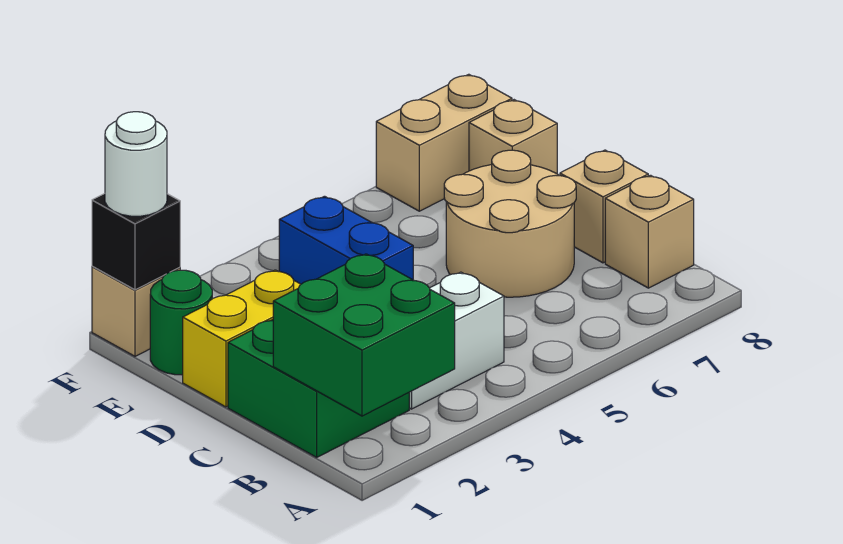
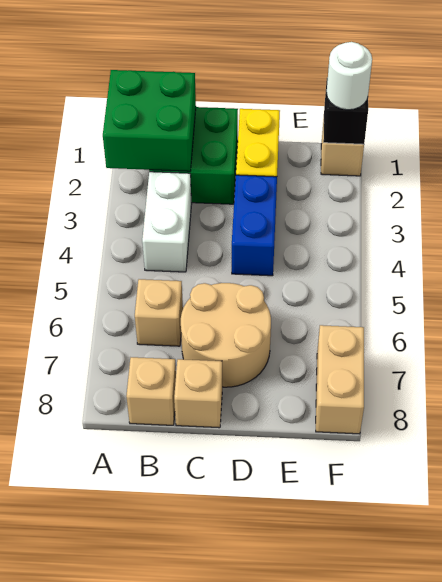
blue brick D4:E4 level 1 -> blue brick D3:D4 level 1
green round brick E1 level 1 -> none
tan brick E8 level 1 -> tan brick B6 level 1

